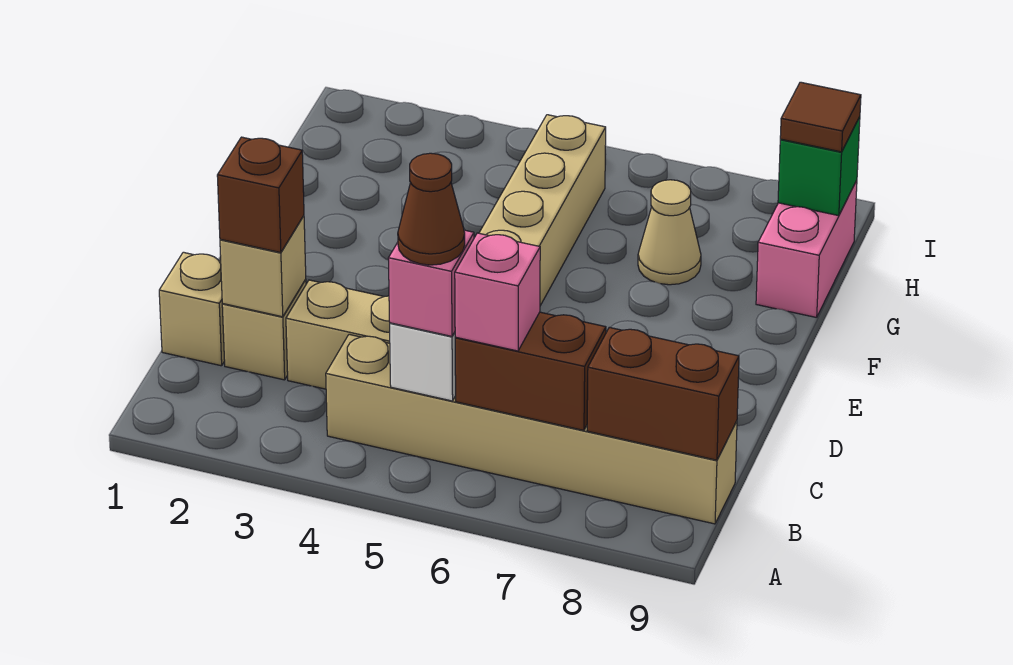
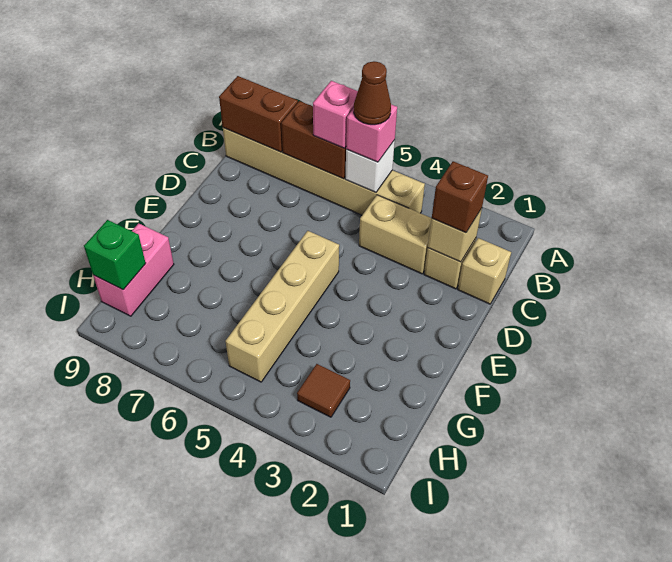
tan cone G7 level 1 -> none
brown tile H9 level 3 -> brown tile H3 level 1

